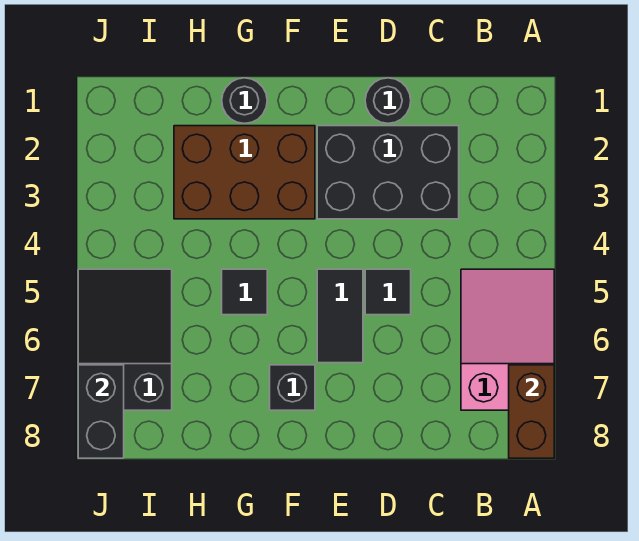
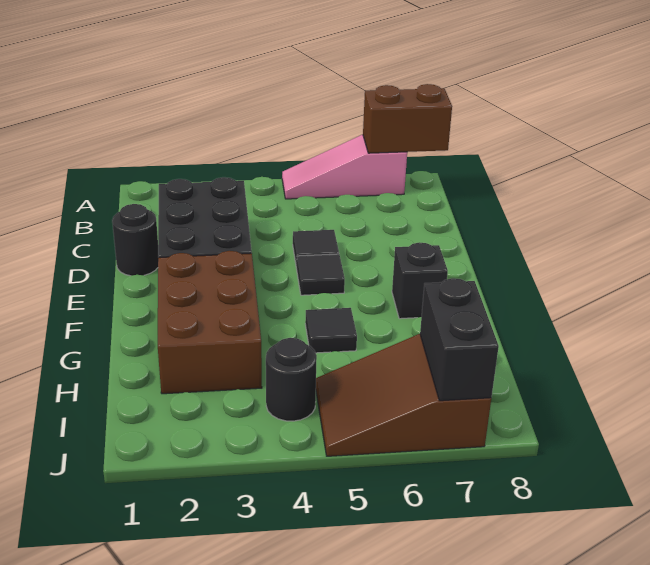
pink slope A5:B7 level 1 top 7 -> pink slope A5:A7 level 1 top 7
black tile E5:E6 level 1 -> black tile E5 level 1
black round brick G1 level 1 -> black round brick I4 level 1
black slope I5:J7 level 1 top 7 -> brown slope I5:J7 level 1 top 7
black brick J7:J8 level 2 -> black brick I7:J7 level 2

